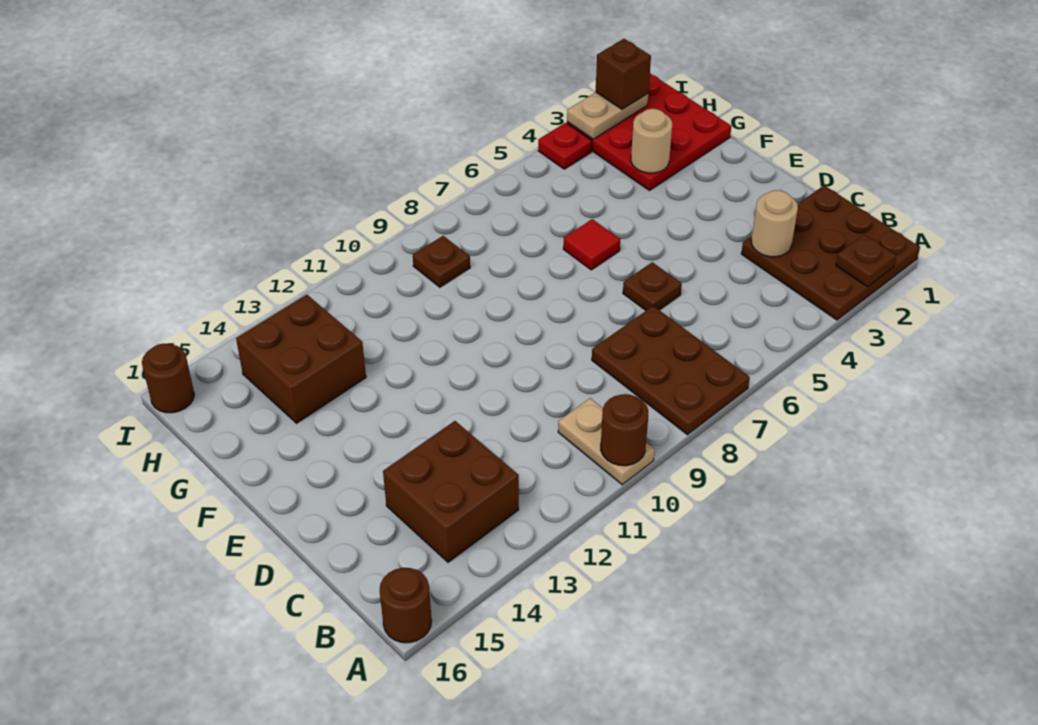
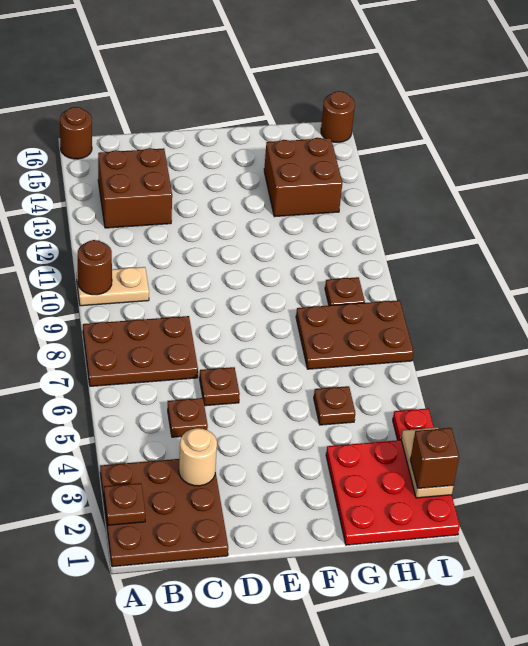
none -> brown plate C5 level 1
red tile F6 level 1 -> none
tan round brick G3 level 2 -> none
none -> brown plate G5 level 1
none -> brown plate G7:I8 level 1

